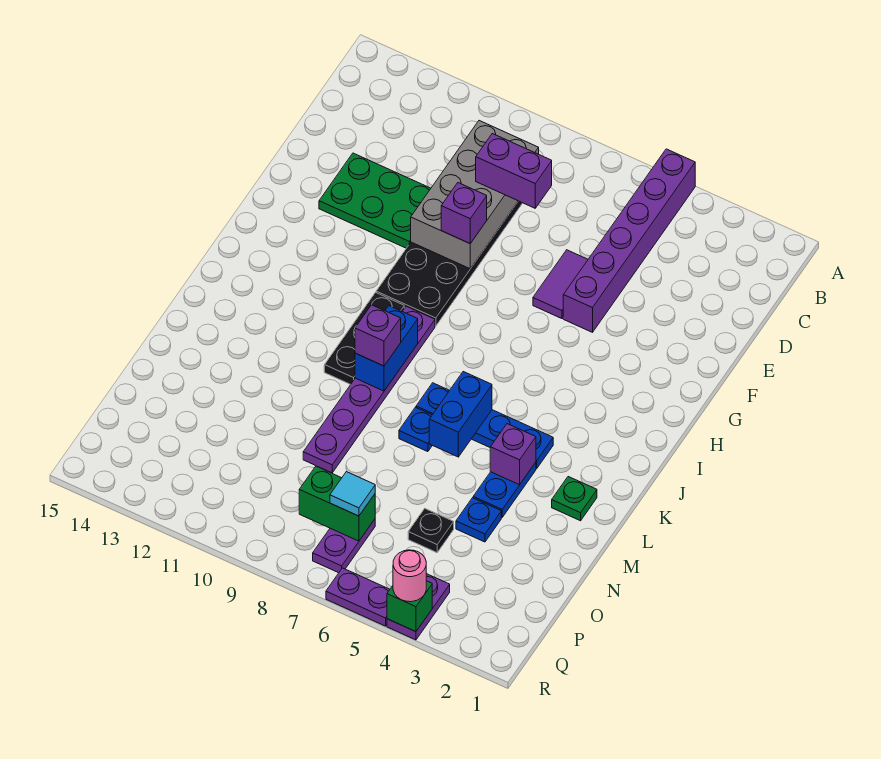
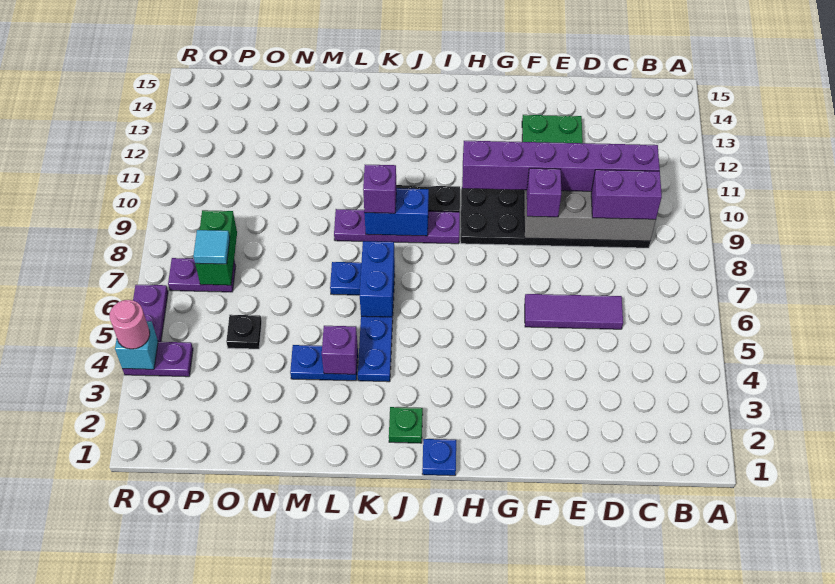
purple brick A5:F5 level 1 -> purple brick C10:H10 level 3
purple brick D8:D9 level 3 -> purple brick C9:D9 level 3
purple tile E6:F6 level 1 -> purple tile D6:F6 level 1
purple plate I9:N9 level 1 -> purple plate I9:L9 level 1
blue brick K6:L6 level 2 -> blue brick K6:K7 level 2
green plate L2 level 1 -> green plate J2 level 1
blue plate N4 level 1 -> blue plate I1 level 1
green brick R4 level 2 -> cyan brick R4 level 2

